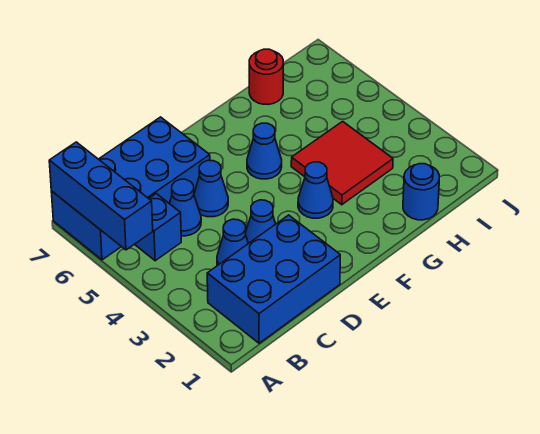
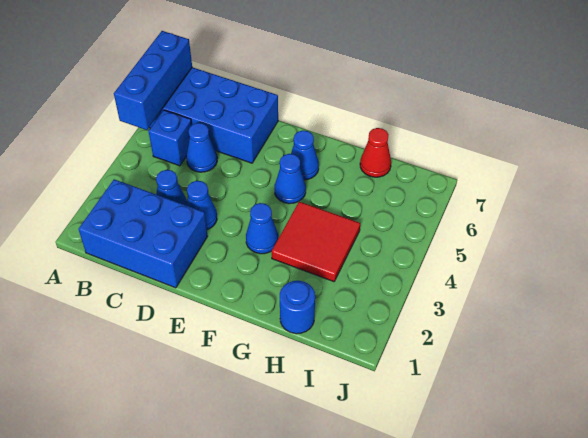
blue cone D5 level 1 -> blue cone F6 level 1
red round brick H7 level 1 -> red cone H7 level 1

